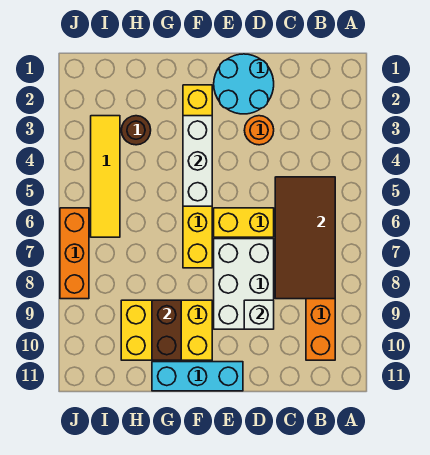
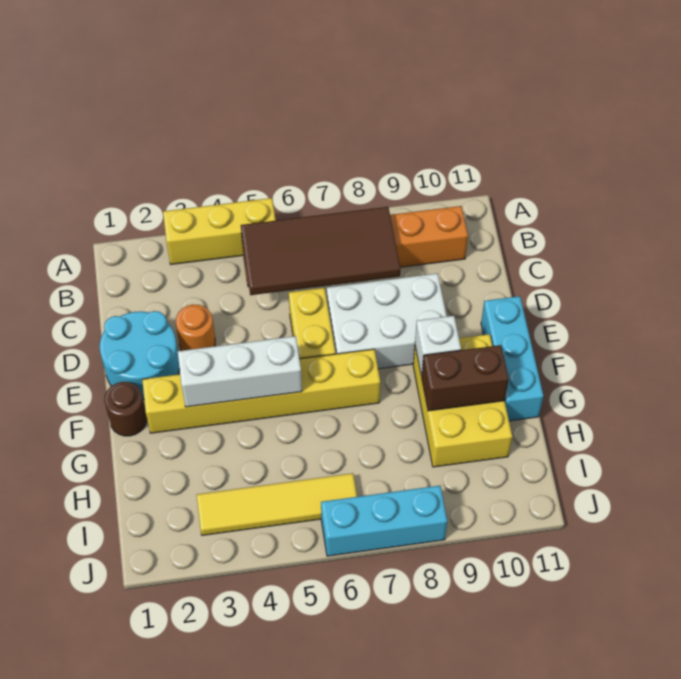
none -> yellow brick A3:A5 level 1
white brick D9 level 2 -> white brick F9 level 2
brown round brick H3 level 1 -> brown round brick F1 level 1
orange brick J6:J8 level 1 -> cyan brick J6:J8 level 1

